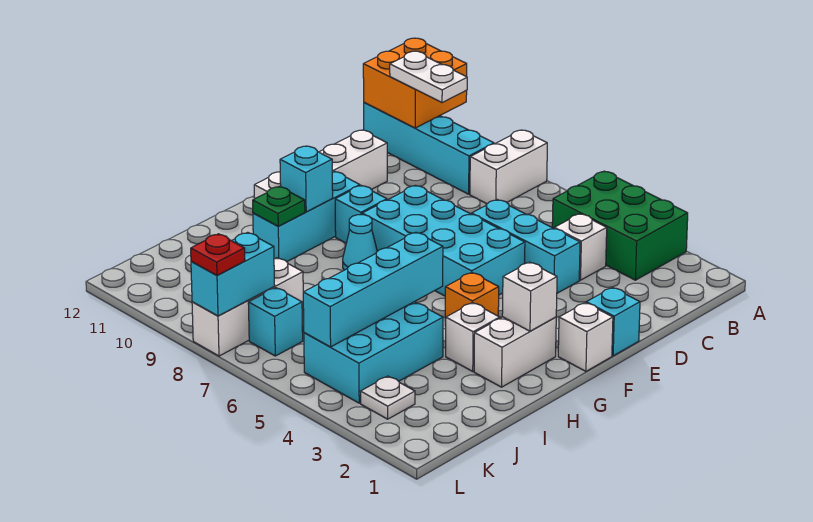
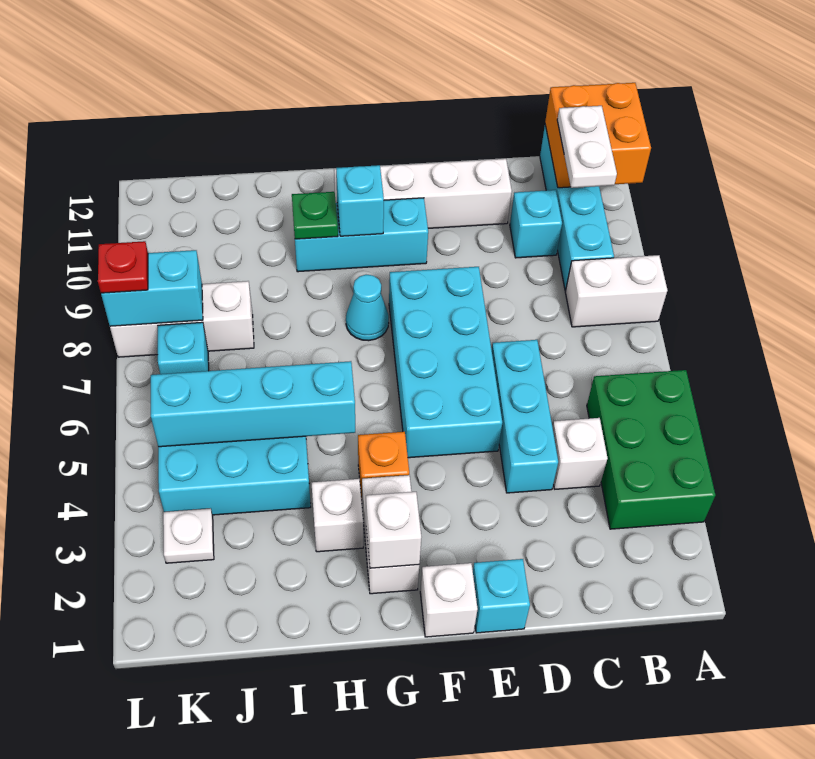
cyan brick F9 level 1 -> cyan brick C10 level 1
white brick G2:H2 level 1 -> white brick G2:G3 level 1

